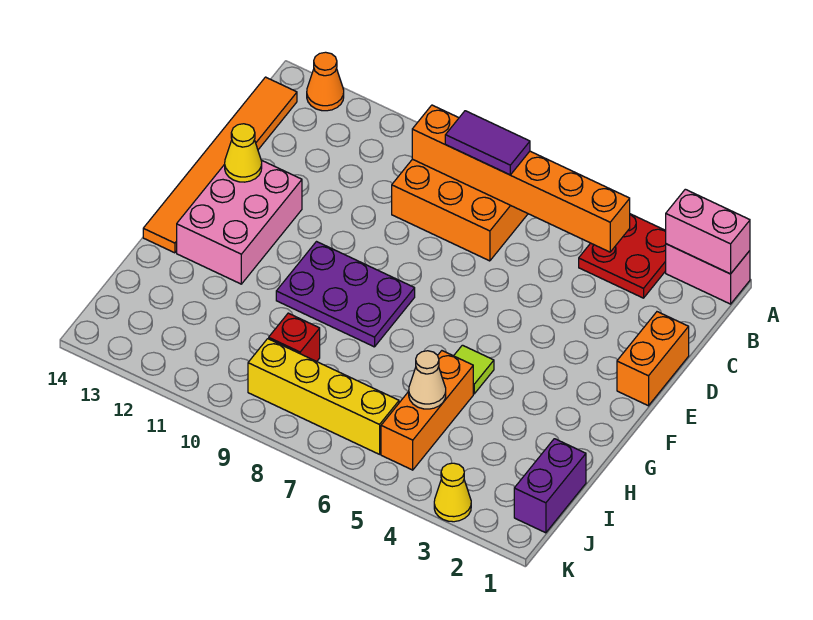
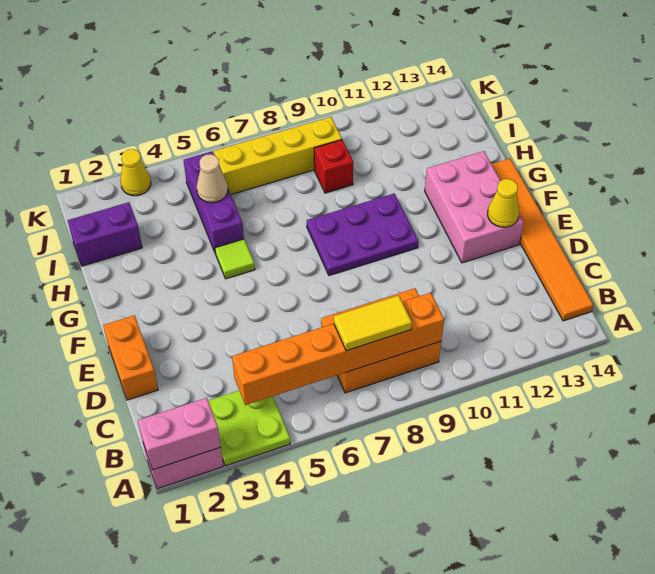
red plate A3:B4 level 1 -> lime plate A3:B4 level 1
orange cone A13 level 1 -> none
purple tile B7:B8 level 3 -> yellow tile B7:B8 level 3
orange brick H5:J5 level 1 -> purple brick H5:J5 level 1
purple brick I1:J1 level 1 -> purple brick I1:I2 level 1

